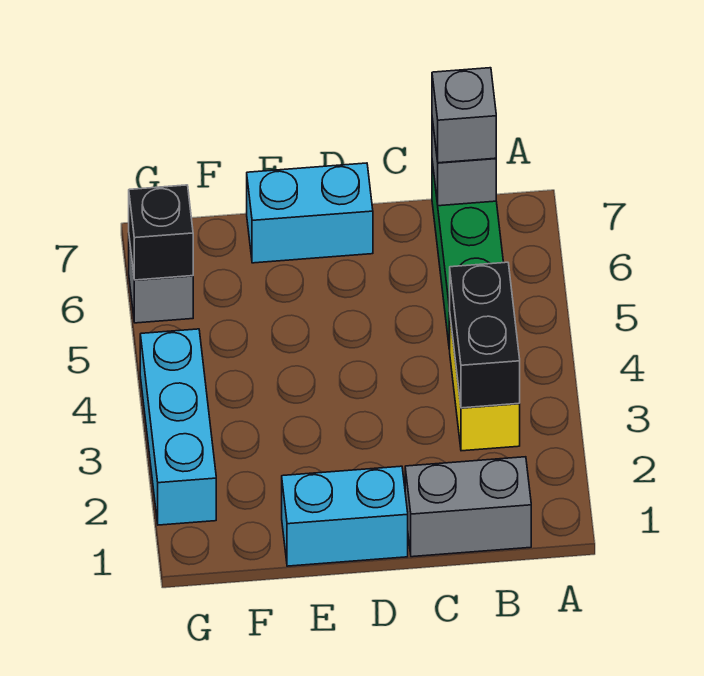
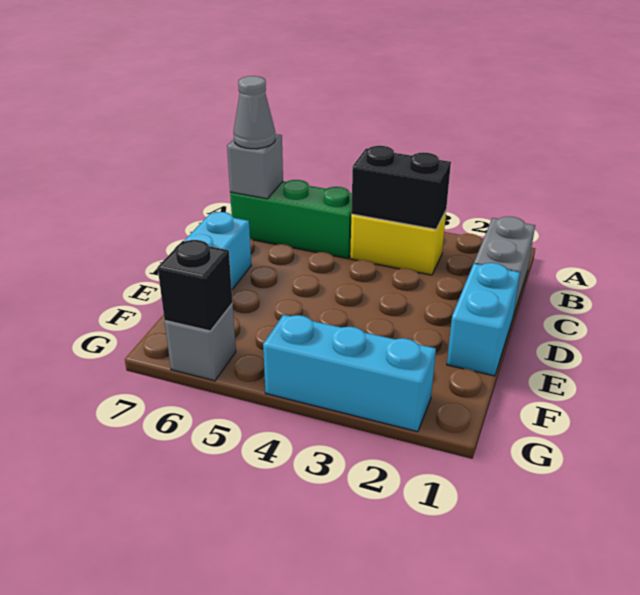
grey brick B7 level 3 -> grey cone B7 level 3

